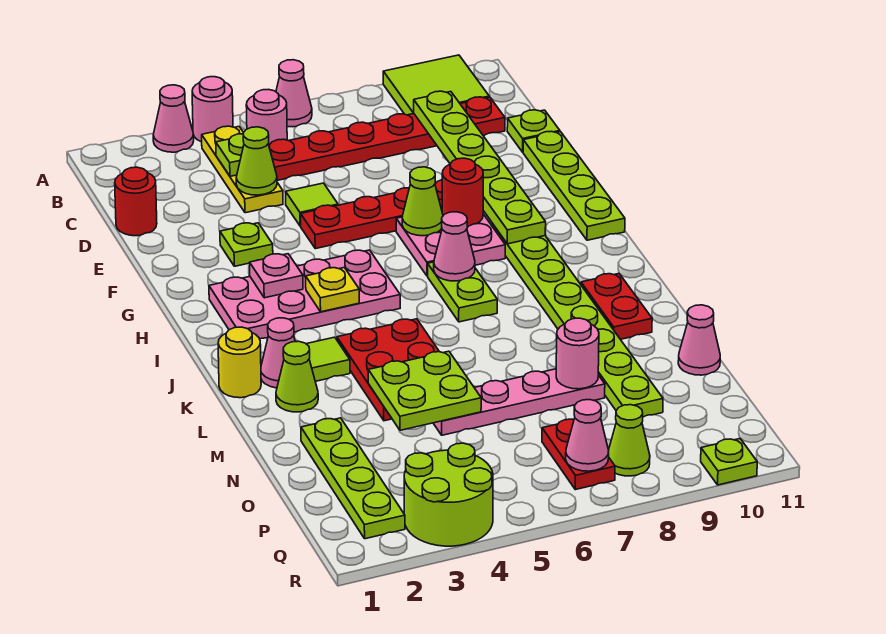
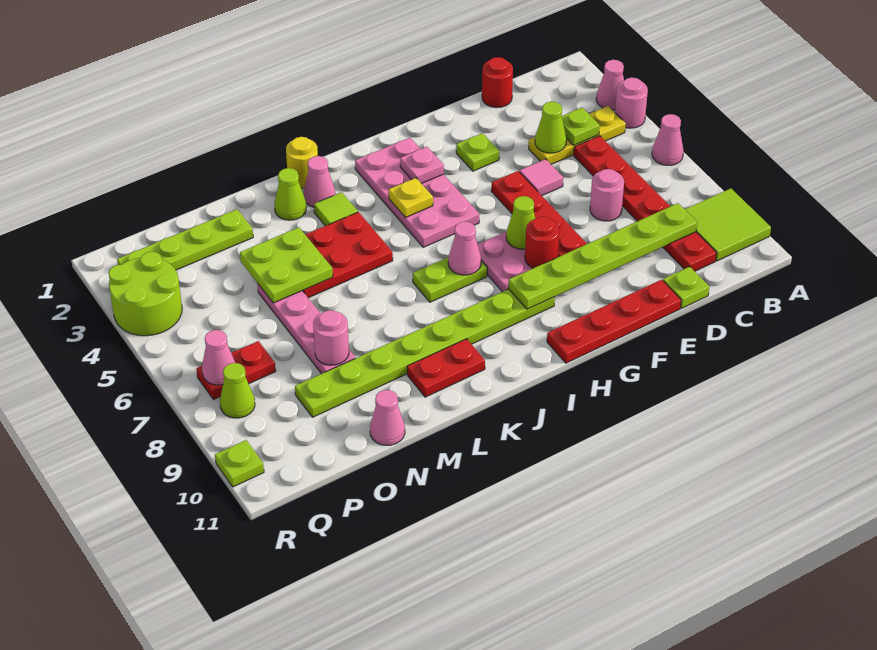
pink round brick B5 level 1 -> pink round brick D7 level 1
lime tile E5 level 1 -> pink tile E5 level 1
lime plate E11:H11 level 1 -> red plate E11:H11 level 1

